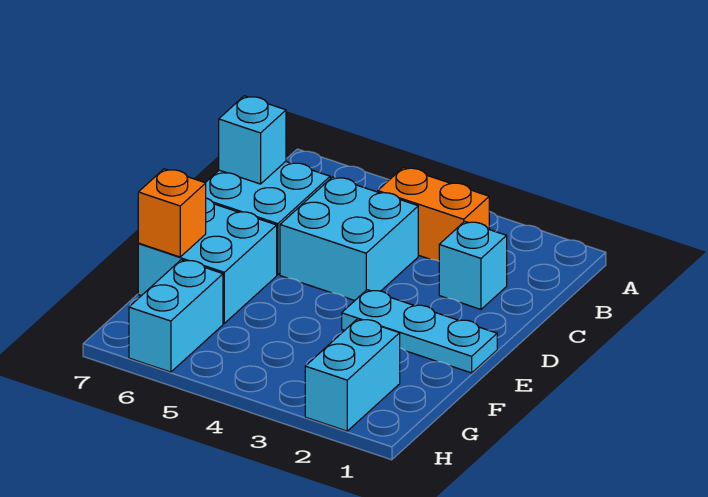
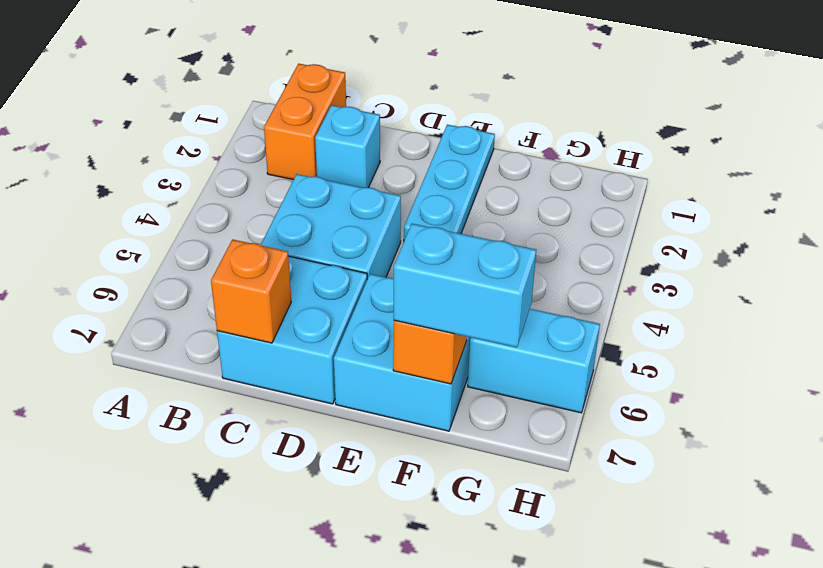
orange brick B3:B4 level 1 -> orange brick B1:B2 level 1
cyan brick C7 level 2 -> orange brick C7 level 2
cyan brick G2:H2 level 1 -> cyan brick F7:G7 level 3

